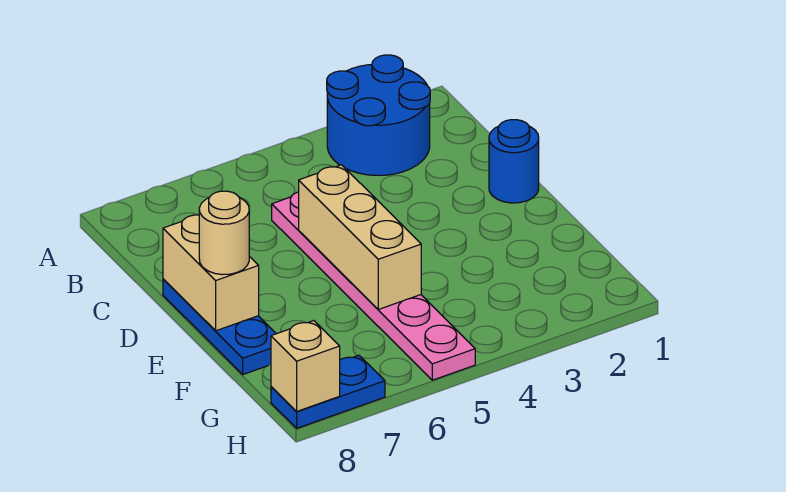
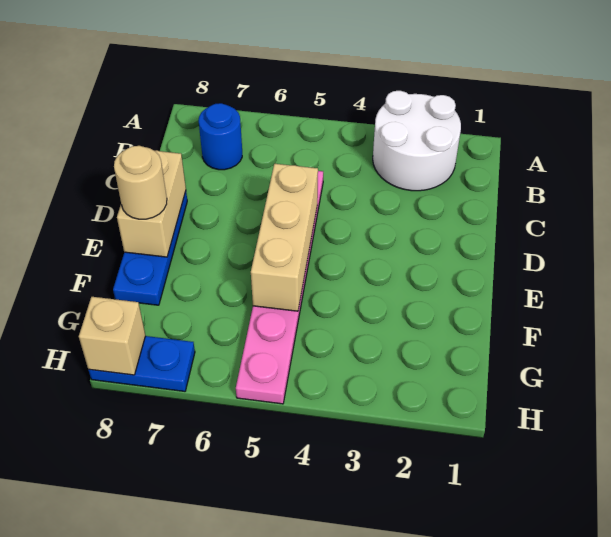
blue round brick A2:B3 level 1 -> white round brick A2:B3 level 1
blue round brick D1 level 1 -> blue round brick B7 level 1

